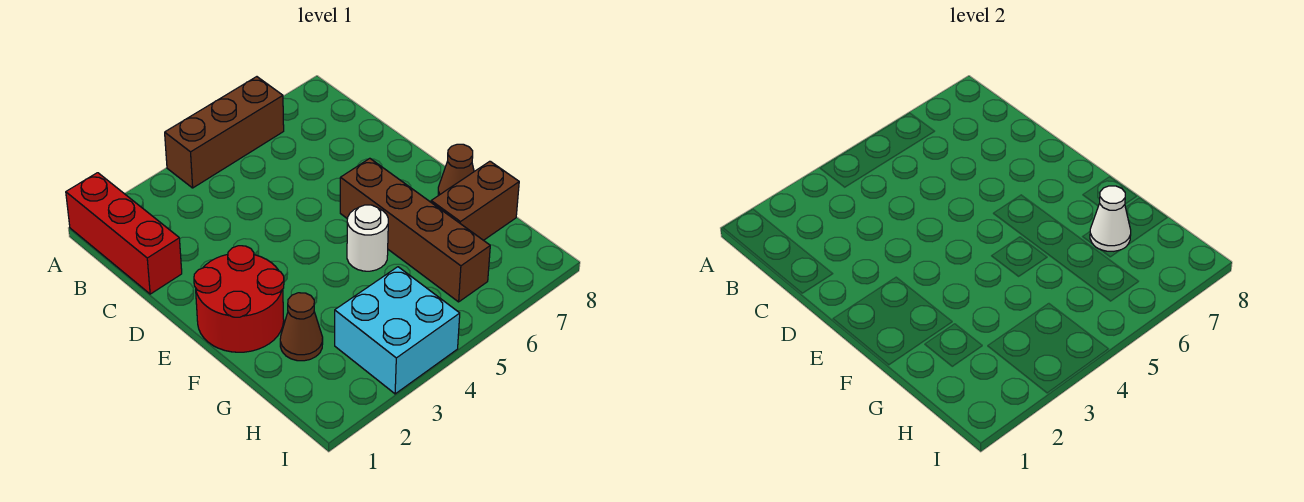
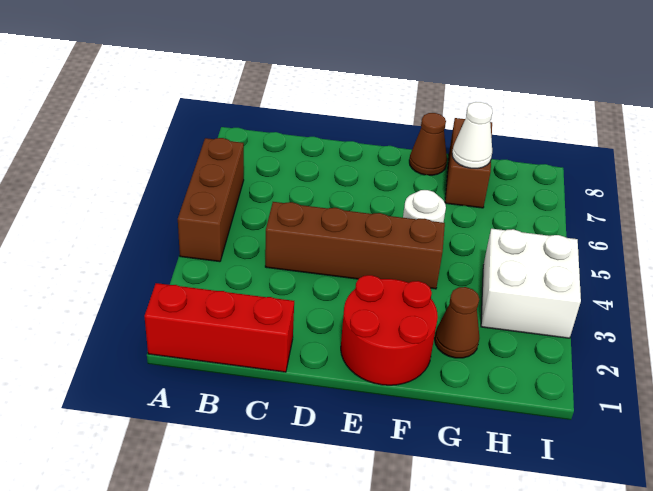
brown brick E6:H6 level 1 -> brown brick C4:F4 level 1
cyan brick H3:I4 level 1 -> white brick H3:I4 level 1

